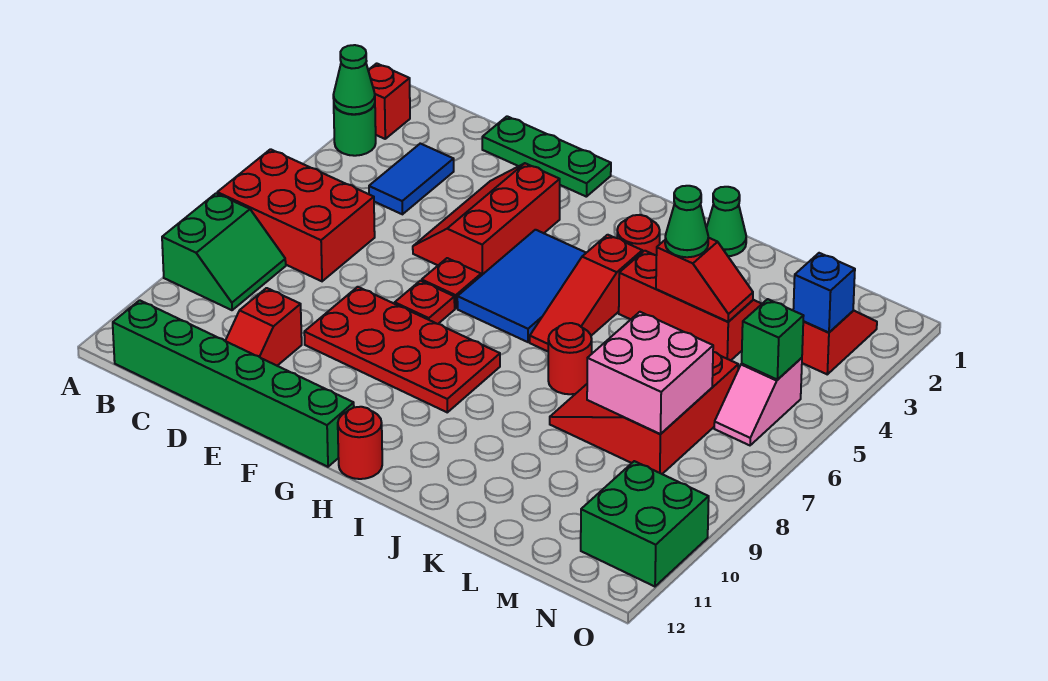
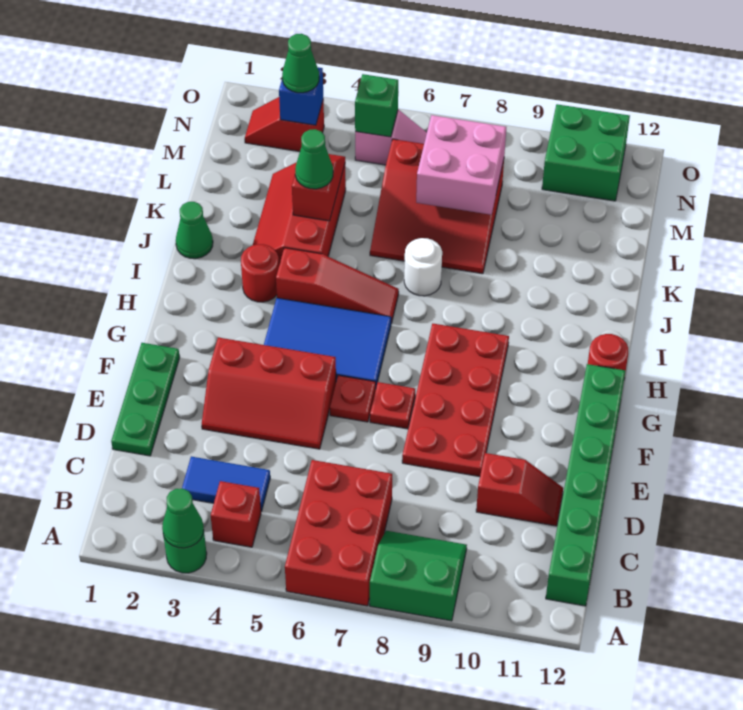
red brick A2 level 1 -> red brick B4 level 1
red round brick J7 level 1 -> white round brick J7 level 1
none -> green cone N3 level 3

